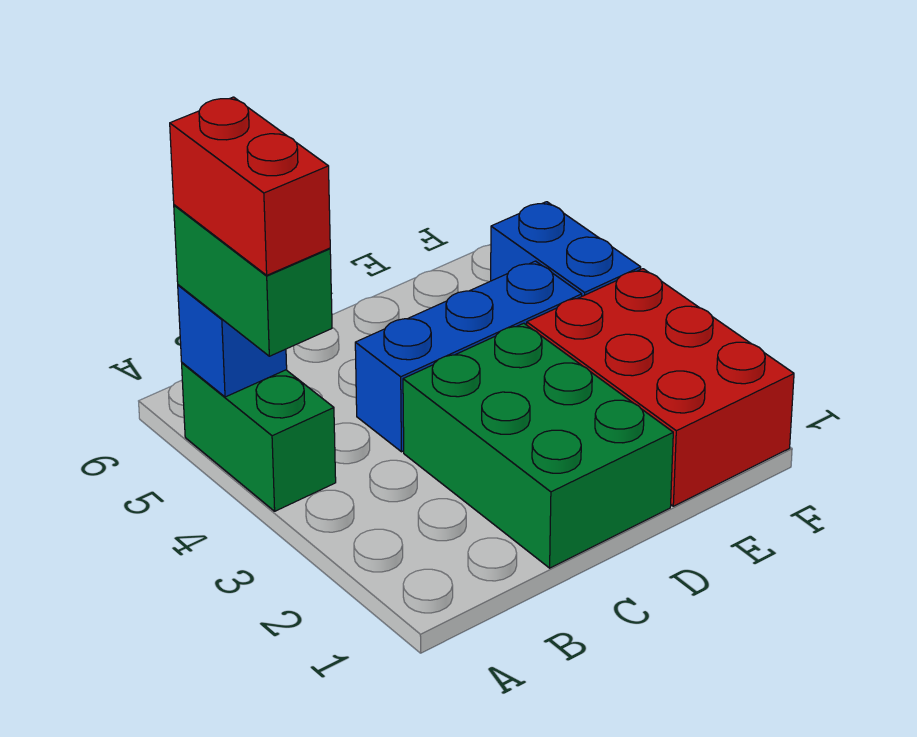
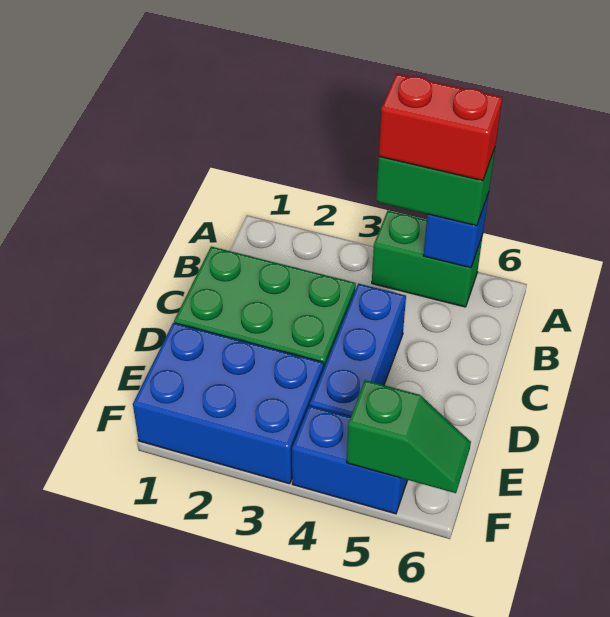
red brick E1:F3 level 1 -> blue brick E1:F3 level 1
none -> green slope F5:F6 level 2 top 5

